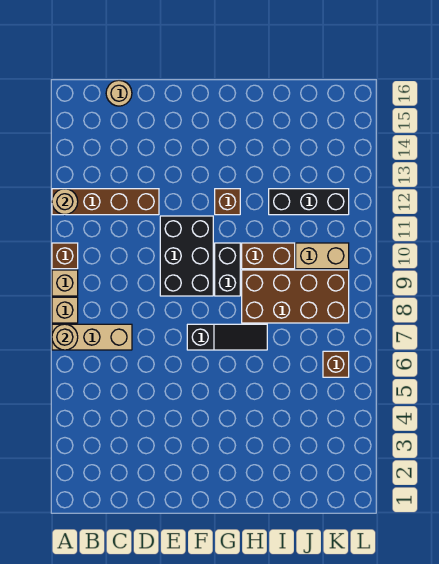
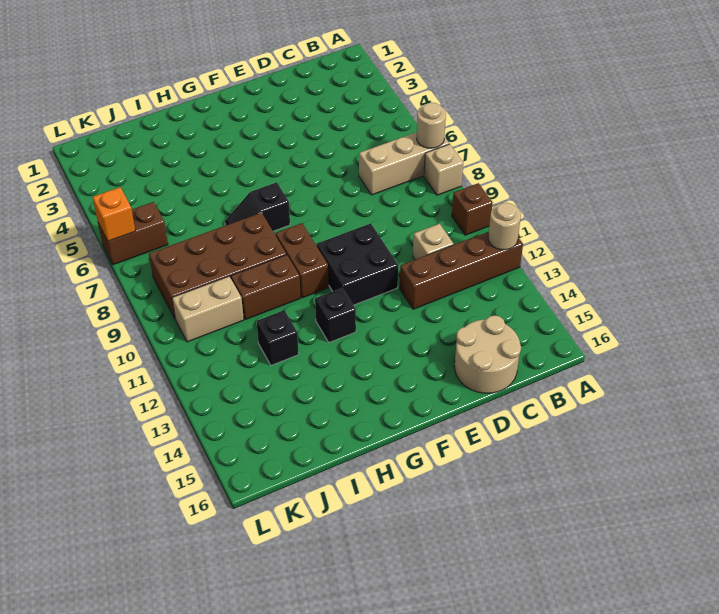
tan brick A9 level 1 -> tan brick C11 level 1
tan round brick C16 level 1 -> tan round brick C15:D16 level 1
black brick E9:F11 level 1 -> black brick E10:F11 level 1
black slope F7:H7 level 1 top F -> black slope G7:H7 level 1 top G
black brick G9:G10 level 1 -> brown brick G9:G10 level 1
brown brick G12 level 1 -> black brick G12 level 1
black brick I12:K12 level 1 -> black brick I12 level 1
brown brick K6 level 1 -> brown brick K6:L6 level 1
none -> orange brick L6 level 2

